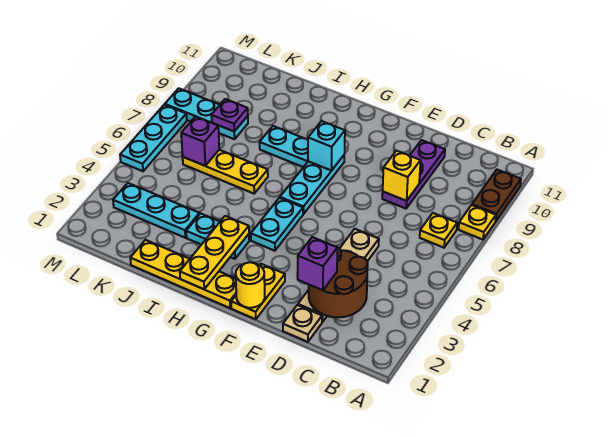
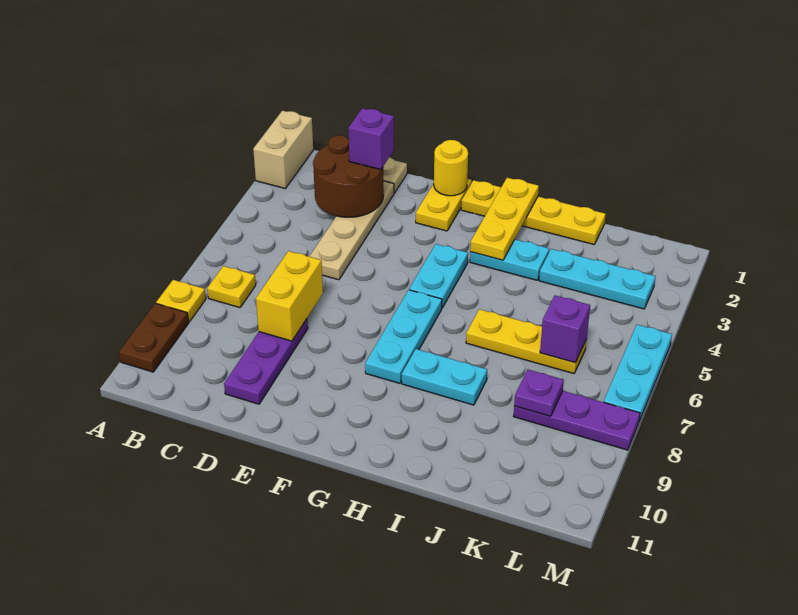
none -> tan brick A1:A2 level 1
yellow brick D8 level 2 -> yellow brick D7:D8 level 2
cyan brick G8 level 2 -> none
cyan plate K8:M8 level 1 -> purple plate K8:M8 level 1

